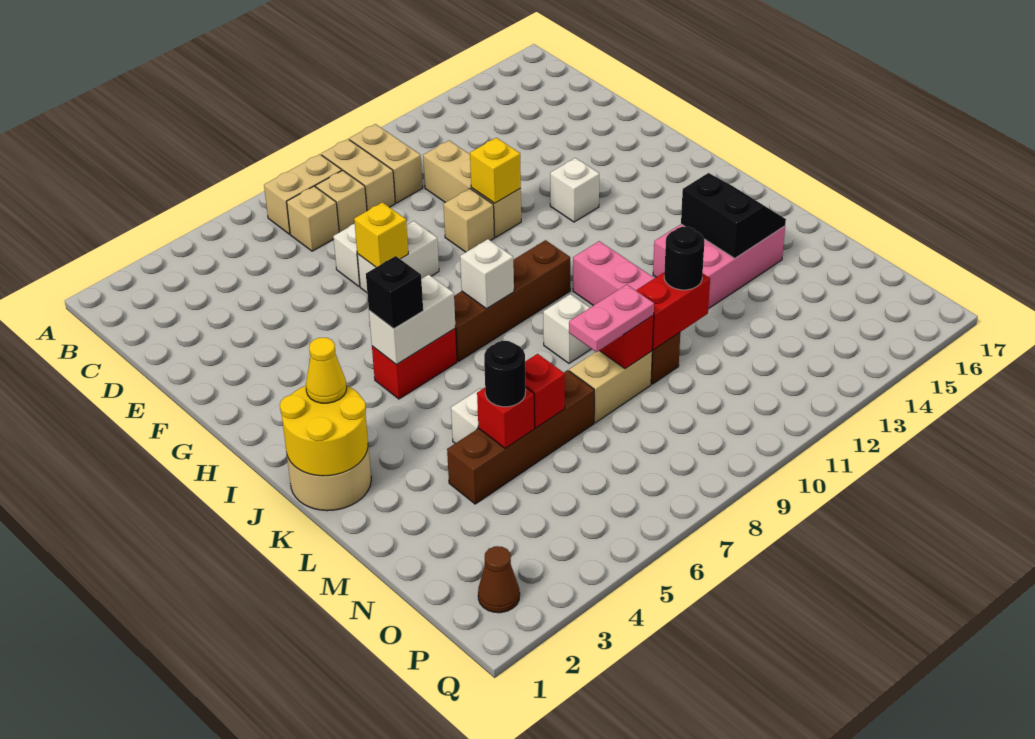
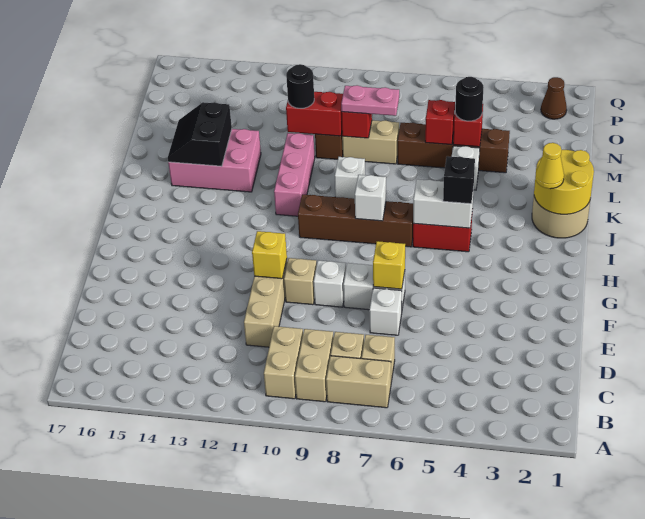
white brick G13 level 1 -> white brick F9 level 1

